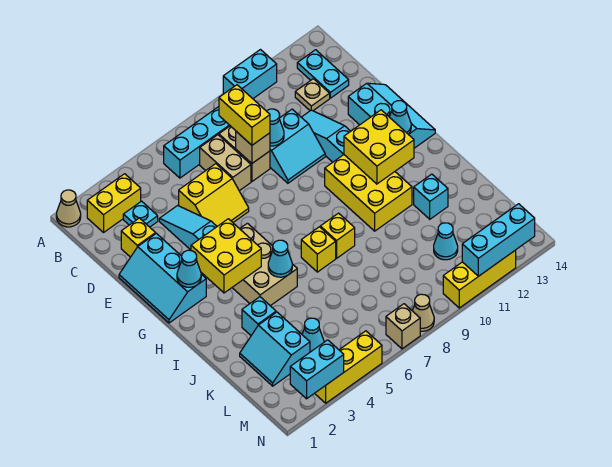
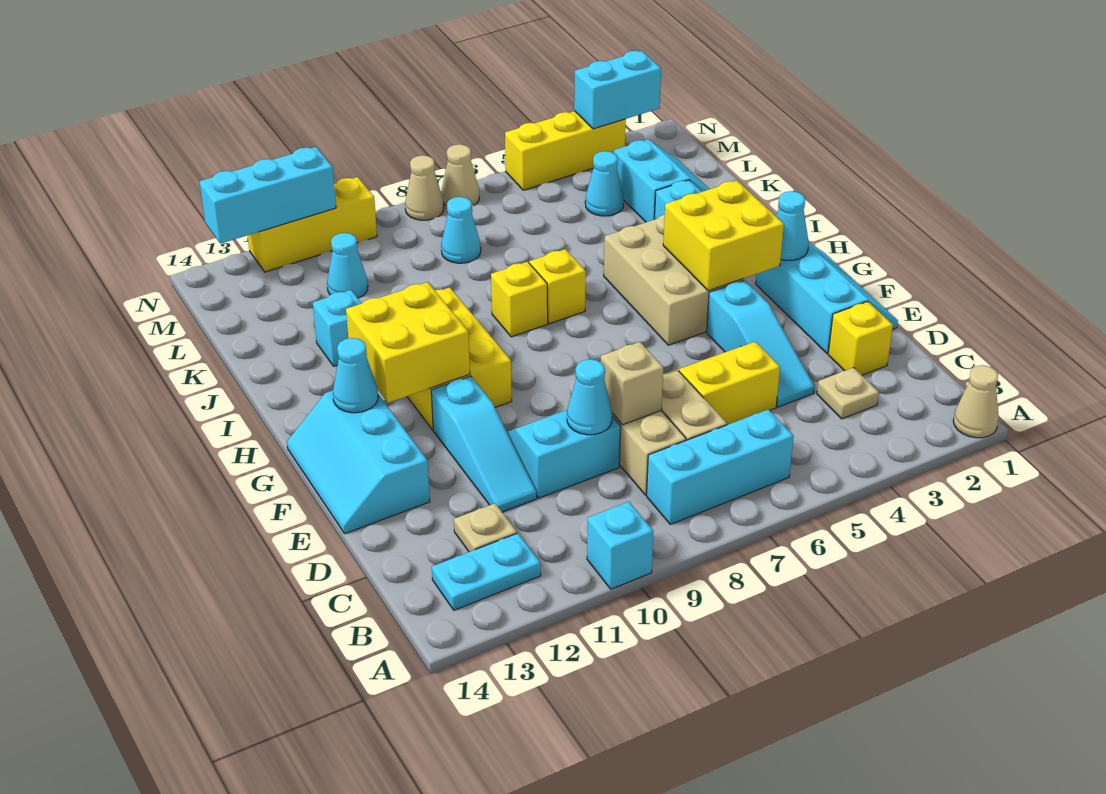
cyan brick A10:A11 level 1 -> cyan brick A10 level 1
yellow brick B2:B3 level 1 -> none
cyan plate B13:C13 level 1 -> cyan plate B12:B13 level 1
cyan plate C3 level 1 -> tan plate C3 level 1
yellow brick C8:D8 level 3 -> none
cyan cone I5 level 2 -> cyan cone L8 level 1
tan brick N7 level 1 -> tan cone N7 level 1

